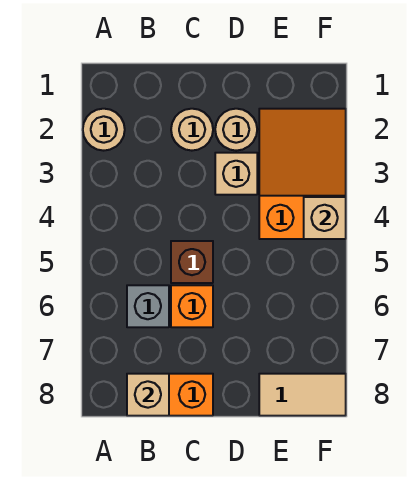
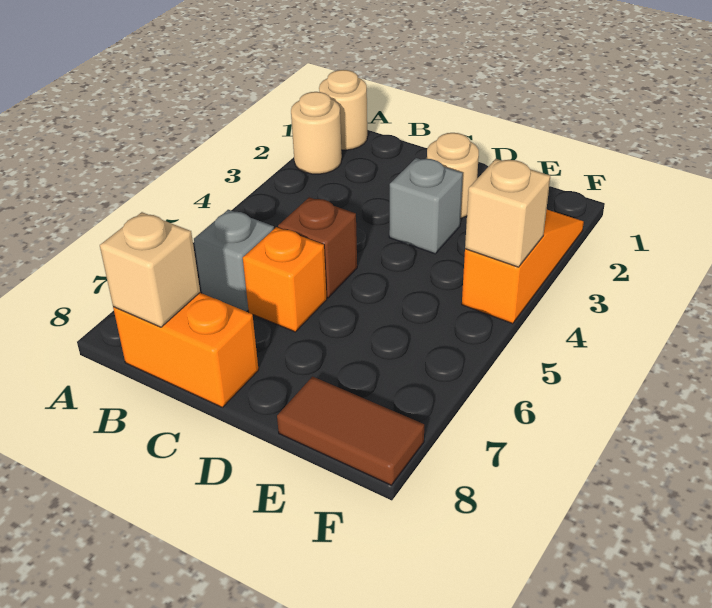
tan round brick C2 level 1 -> tan round brick A1 level 1
tan brick D3 level 1 -> grey brick D3 level 1
orange slope E2:F4 level 1 top 4 -> orange slope F2:F4 level 1 top 4
tan tile E8:F8 level 1 -> brown tile E8:F8 level 1

